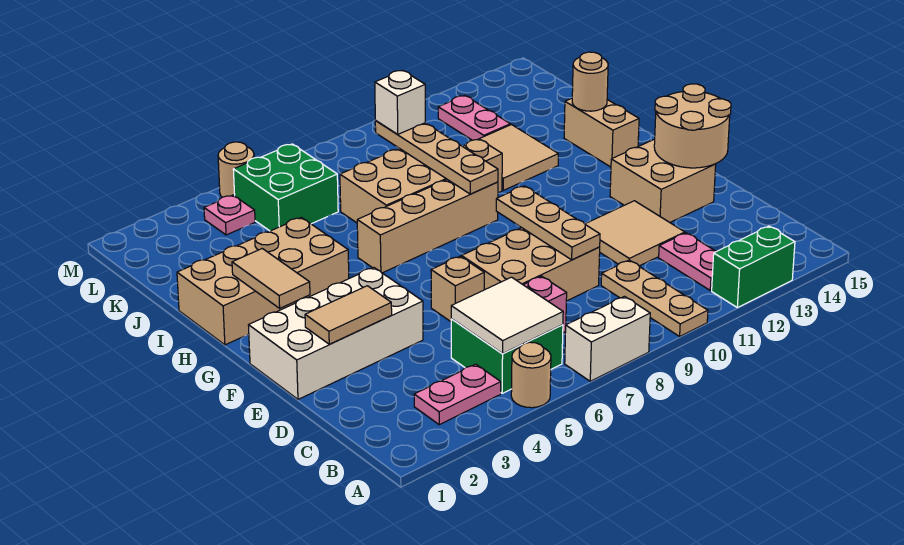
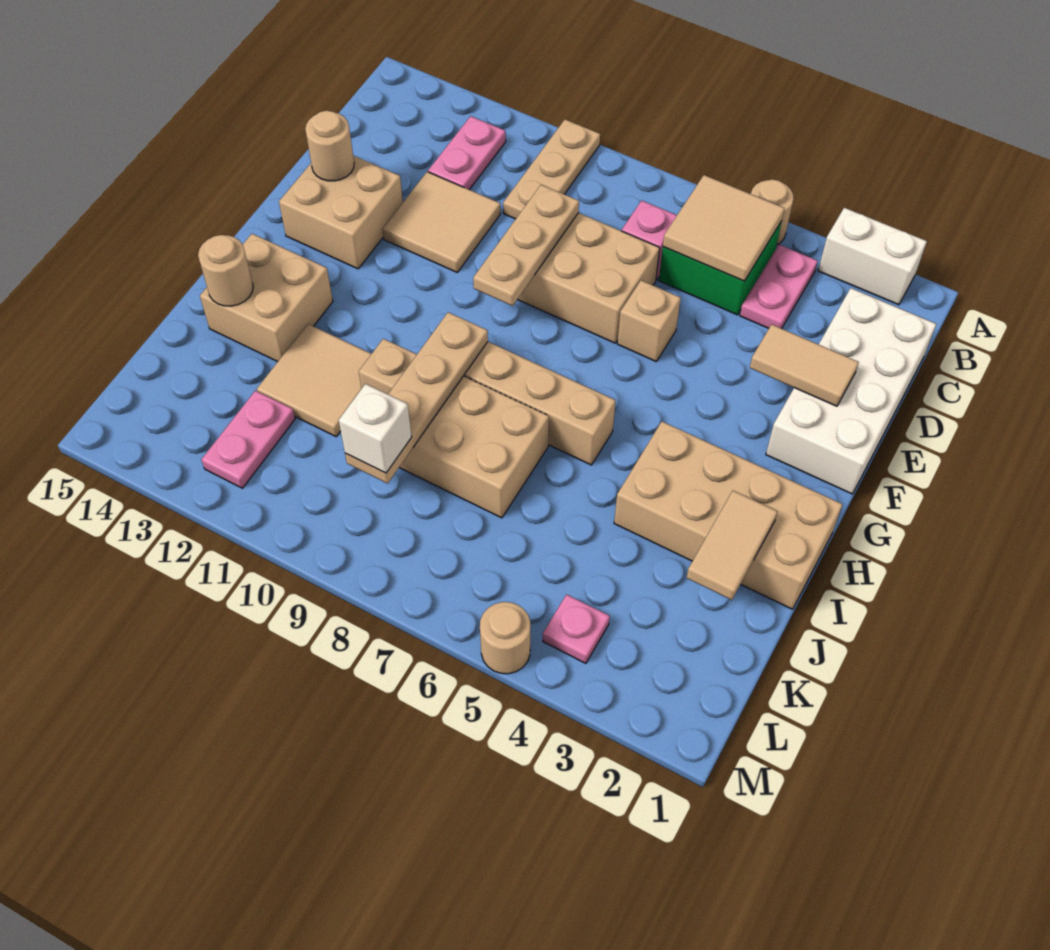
white brick A7:A8 level 1 -> white brick A2:A3 level 1
green brick A12:A13 level 1 -> none
pink plate B3:B4 level 1 -> pink plate B4:C4 level 1
white tile B5:C6 level 2 -> tan tile B5:C6 level 2
white brick E1:F4 level 1 -> white brick C1:F2 level 1
tan round brick E14:F15 level 2 -> tan round brick E14 level 2
tan tile G2:H2 level 2 -> tan tile I2:J2 level 2
tan brick H14:I14 level 1 -> tan brick H13:I14 level 1
green brick K5:L6 level 1 -> none

